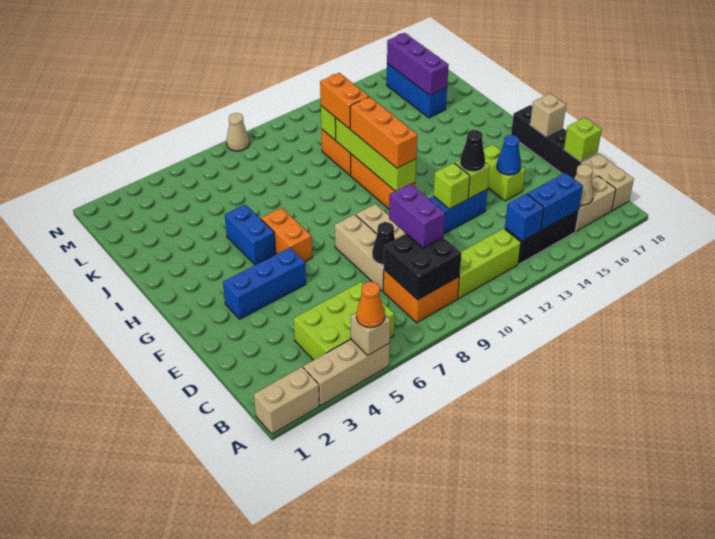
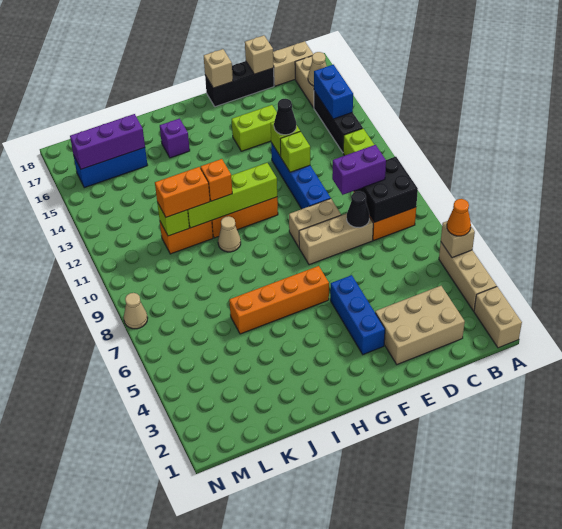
lime brick B4:C6 level 1 -> none
blue brick B13 level 2 -> none
none -> tan brick C2:E3 level 1
black brick D18:G18 level 1 -> black brick D18:F18 level 1
lime brick D18 level 2 -> tan brick D18 level 2
blue cone E15 level 2 -> none
orange brick G6:H6 level 1 -> orange brick G6:J6 level 1
orange brick G11:I11 level 3 -> orange brick I11 level 3
blue brick H5:I5 level 1 -> none
none -> tan cone I10 level 1
none -> purple brick I16 level 1

